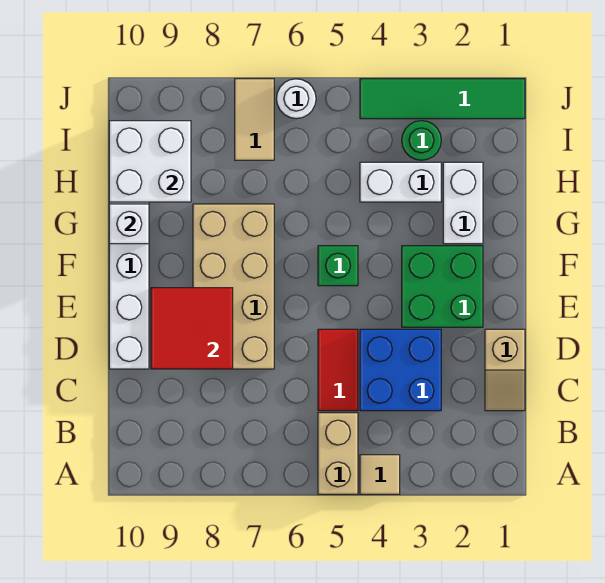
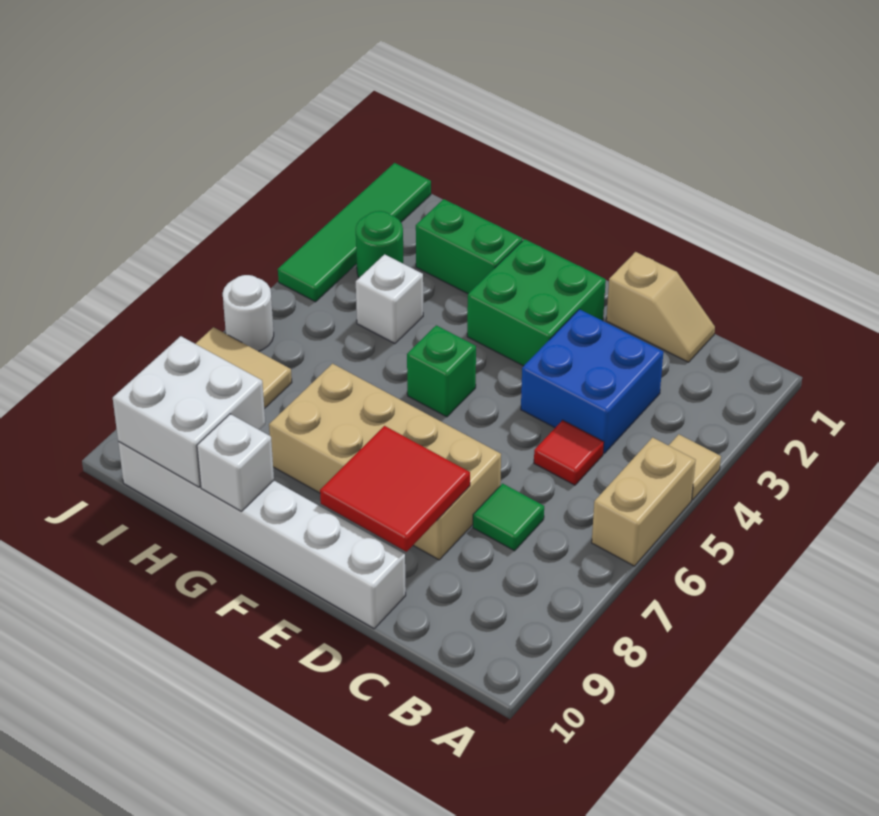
tan brick A5:B5 level 1 -> tan brick A5:A6 level 1
red tile C5:D5 level 1 -> red tile C5 level 1
none -> green tile C7 level 1
white brick G2:H2 level 1 -> green brick G2:H2 level 1
white brick H3:H4 level 1 -> white brick H4 level 1

